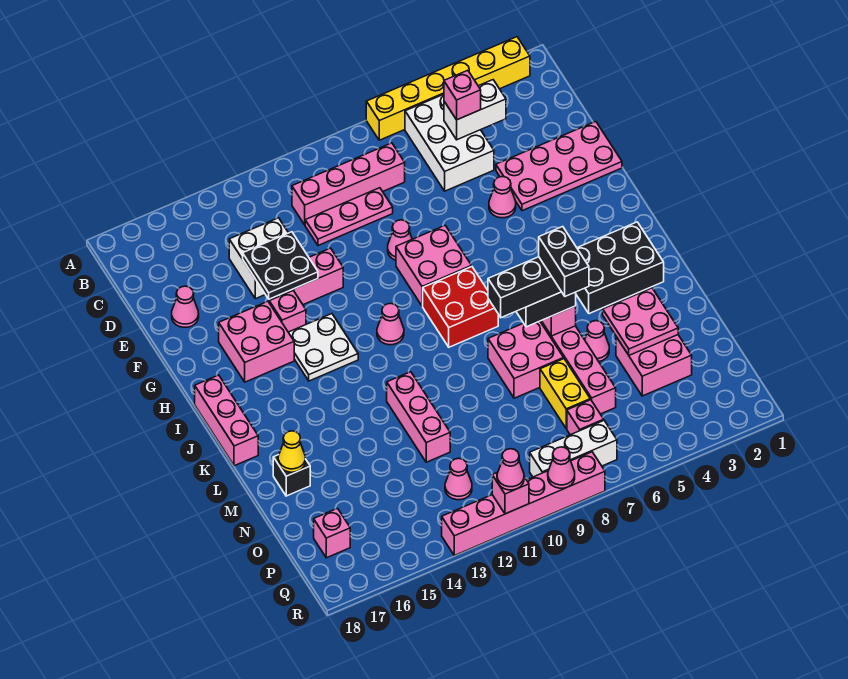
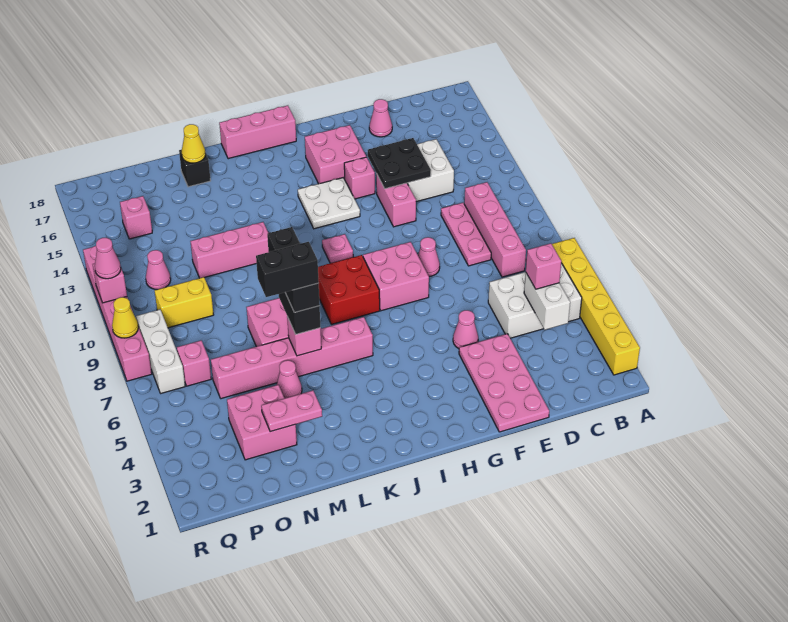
pink cone I11 level 1 -> pink plate I11 level 1
black brick J2:K4 level 1 -> none
pink plate M3:N4 level 2 -> pink plate M3:N3 level 2
yellow brick N7:O7 level 1 -> yellow brick O10:P10 level 1
pink brick P17 level 1 -> pink brick P15 level 1
pink cone R9 level 2 -> yellow cone R9 level 2

